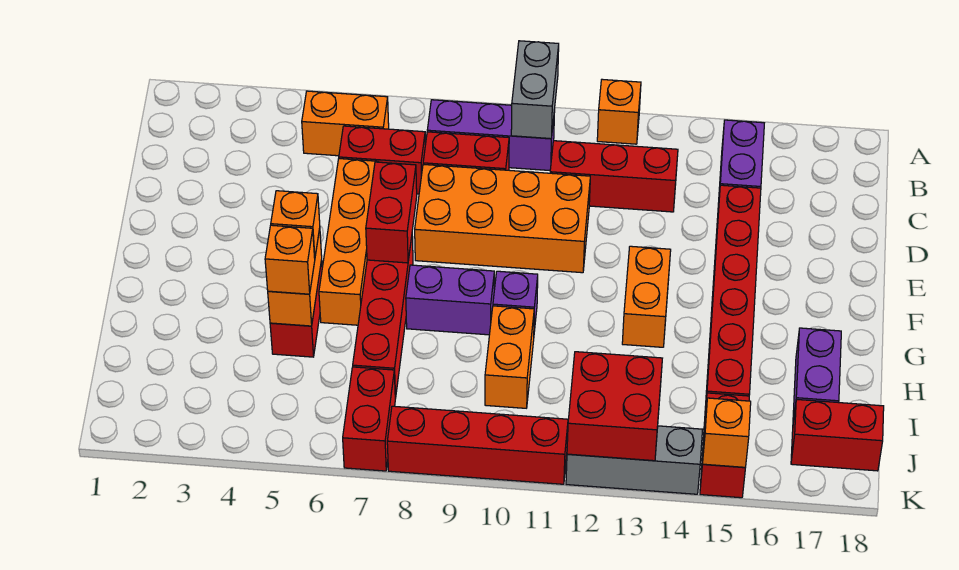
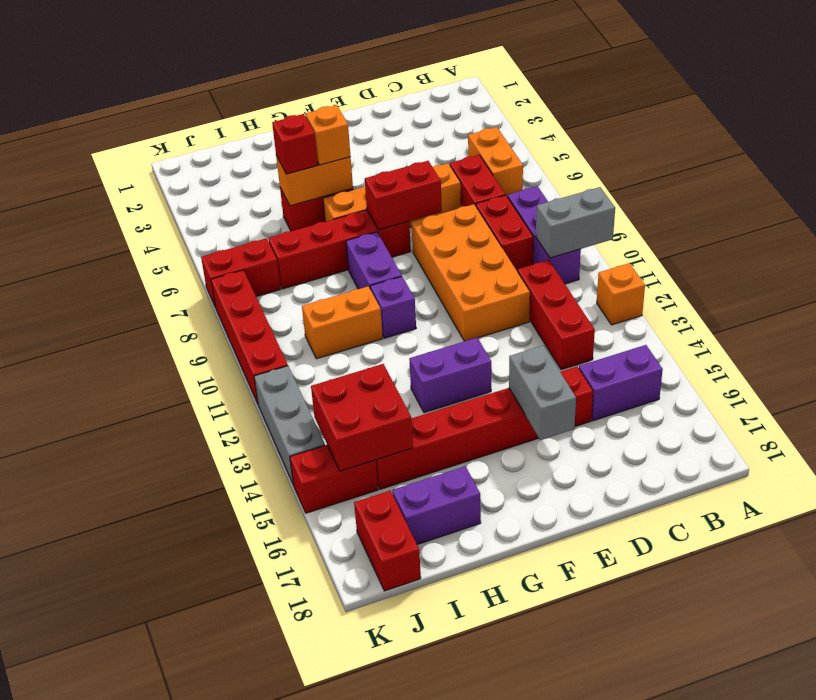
none -> grey brick E15:E16 level 2
orange brick F13:G13 level 1 -> purple brick F13:G13 level 1
orange brick H5 level 3 -> red brick H5 level 3
red brick J12:K13 level 2 -> red brick I14:J15 level 2
orange brick K15 level 2 -> none

